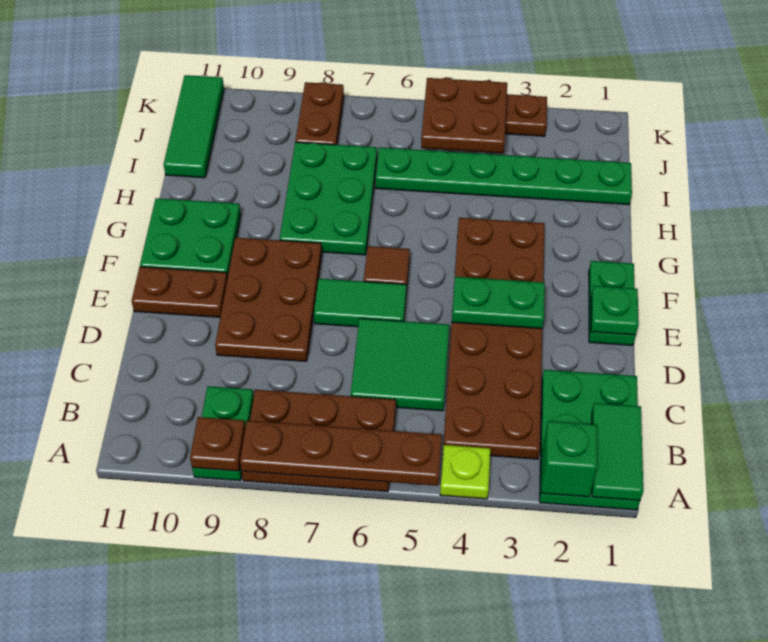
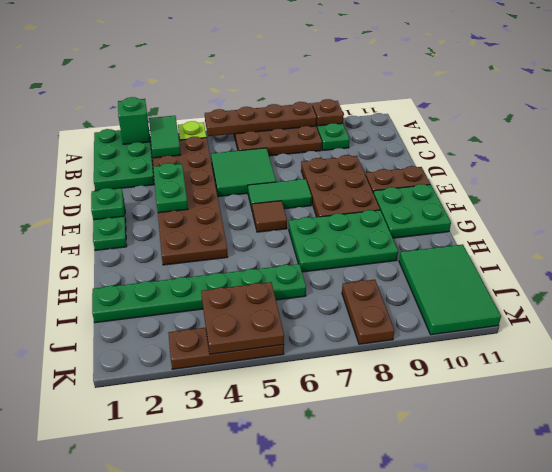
green tile A1:B1 level 2 -> green tile A3:B3 level 2
green plate E3:E4 level 2 -> green plate D3:E3 level 2
green plate G7:I8 level 1 -> green plate G7:H9 level 1
green tile I11:K11 level 1 -> green tile I10:K11 level 1

